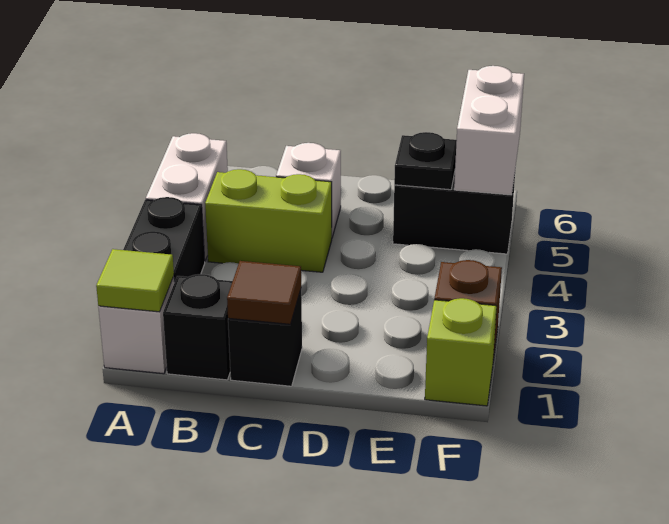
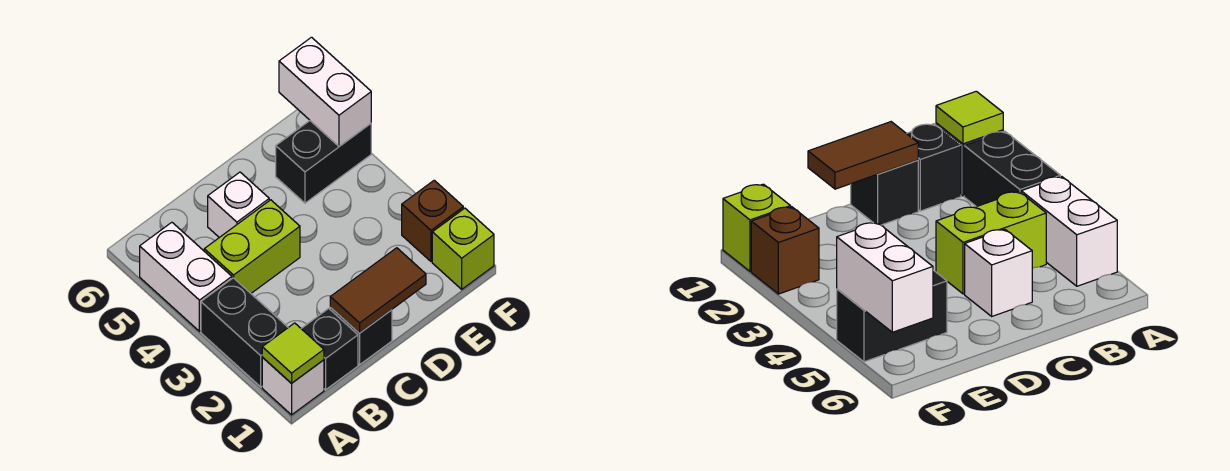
brown tile C1 level 2 -> brown tile C1:D1 level 2
black plate E5 level 2 -> none

